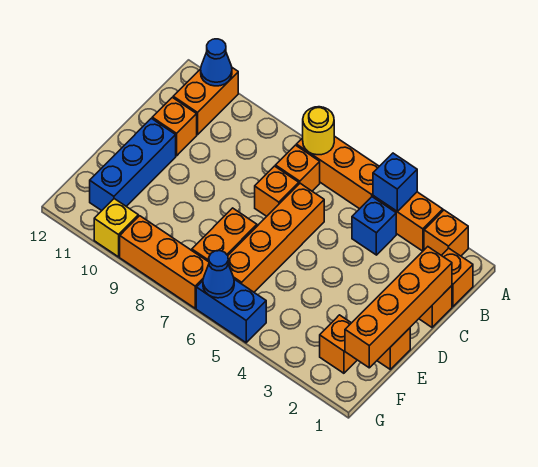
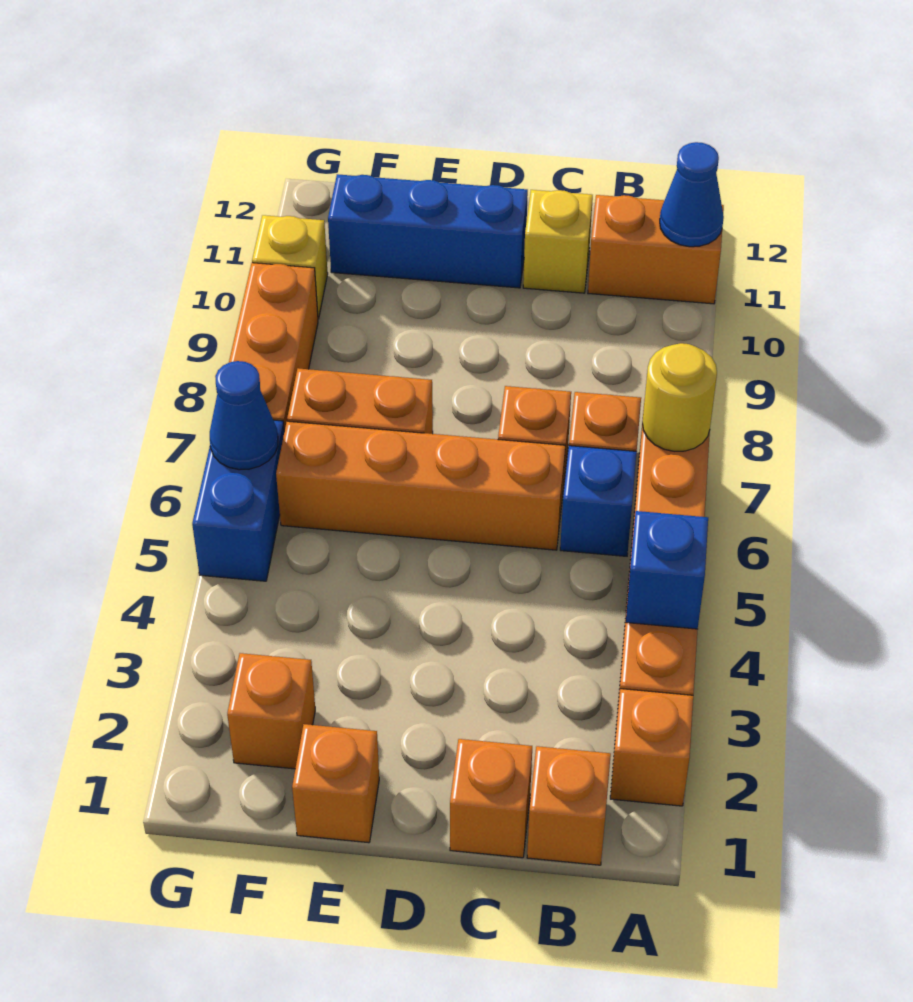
blue brick B4 level 1 -> blue brick B6 level 1
orange brick C1:F1 level 2 -> none
orange brick C11 level 1 -> yellow brick C11 level 1

